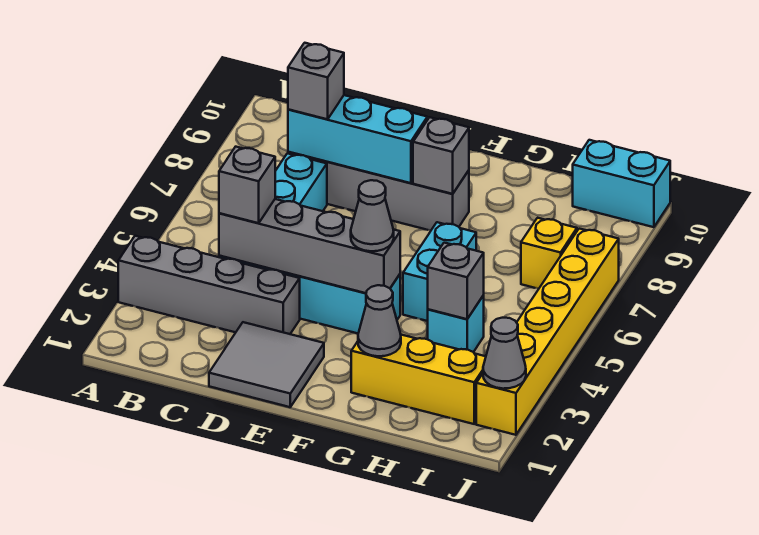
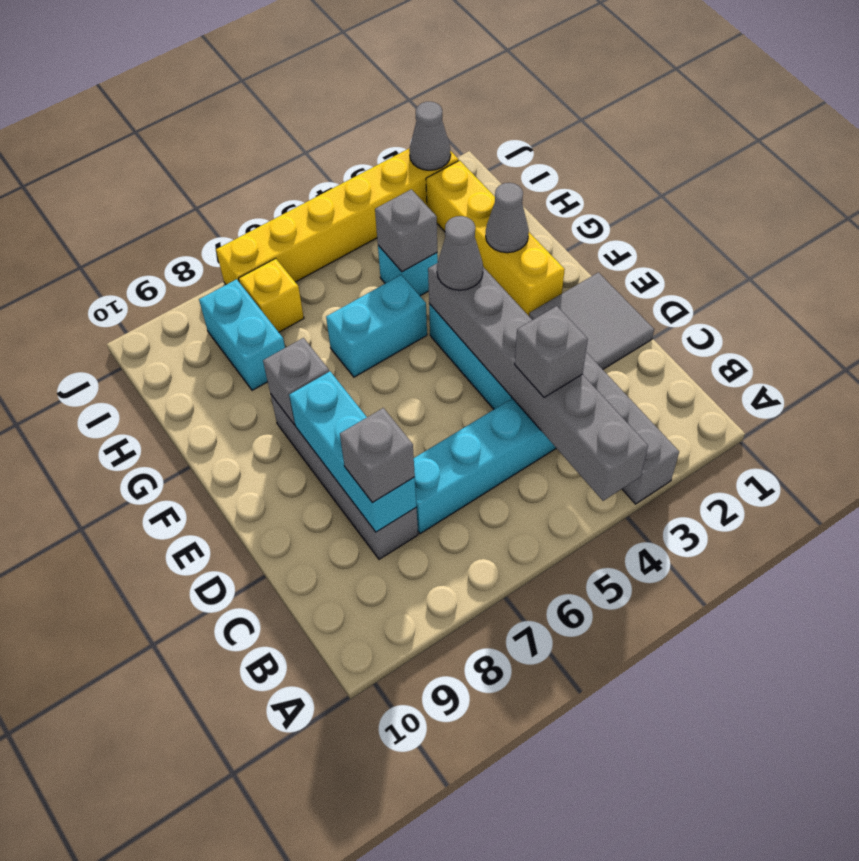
grey brick C4:F4 level 2 -> grey brick A4:F4 level 2
yellow brick G2:I2 level 1 -> yellow brick F2:I2 level 1
cyan brick I10:J10 level 1 -> cyan brick H8:I8 level 1

